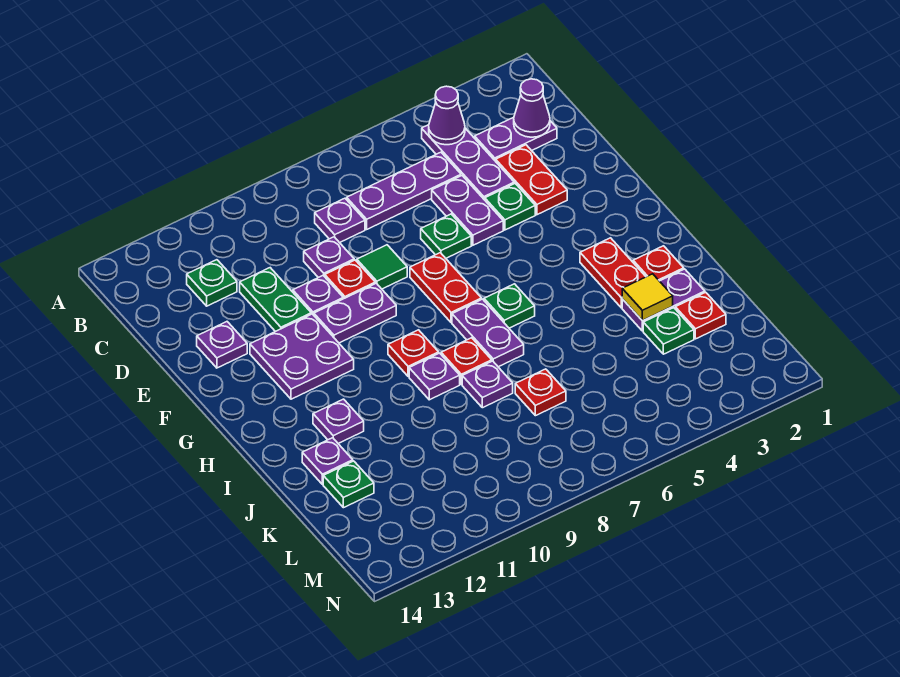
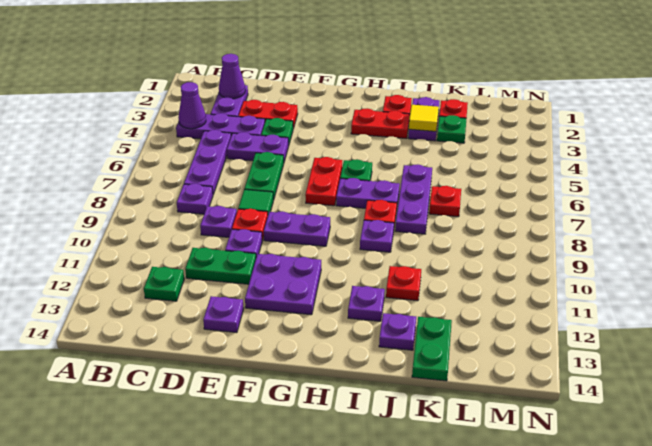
green plate E6 level 1 -> green plate E6:E7 level 1
red plate F7:G7 level 1 -> red plate G6:G7 level 1
purple plate F9:F10 level 1 -> purple plate F9:G9 level 1
red plate H9 level 1 -> red plate J11 level 1
purple plate J8 level 1 -> purple plate J6:J8 level 1
green plate K13 level 1 -> green plate K13:K14 level 1

